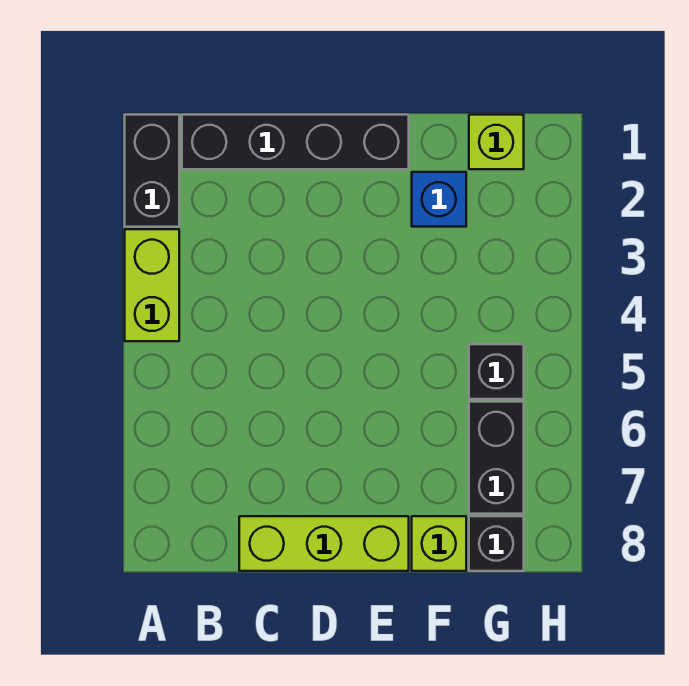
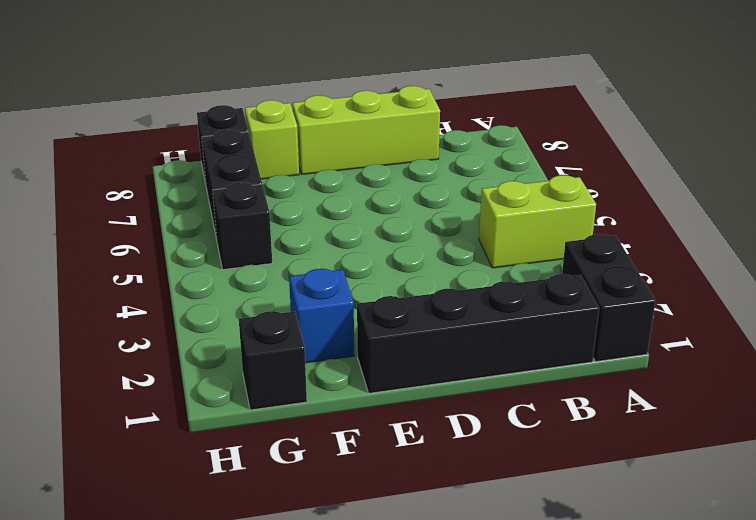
lime brick A3:A4 level 1 -> lime brick A4:B4 level 1
lime brick G1 level 1 -> black brick G1 level 1

